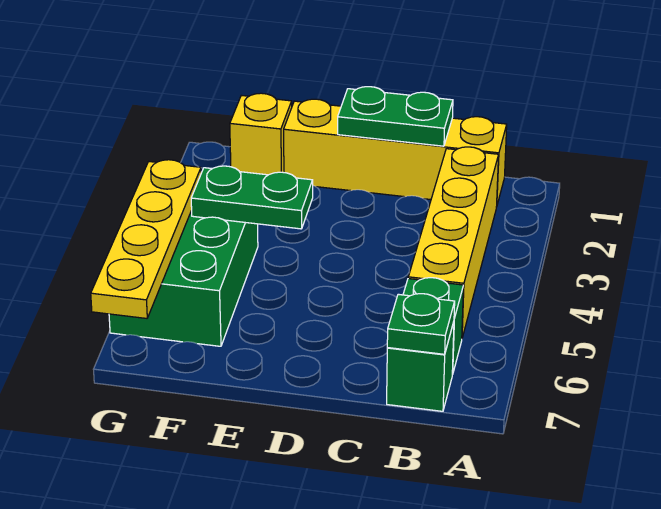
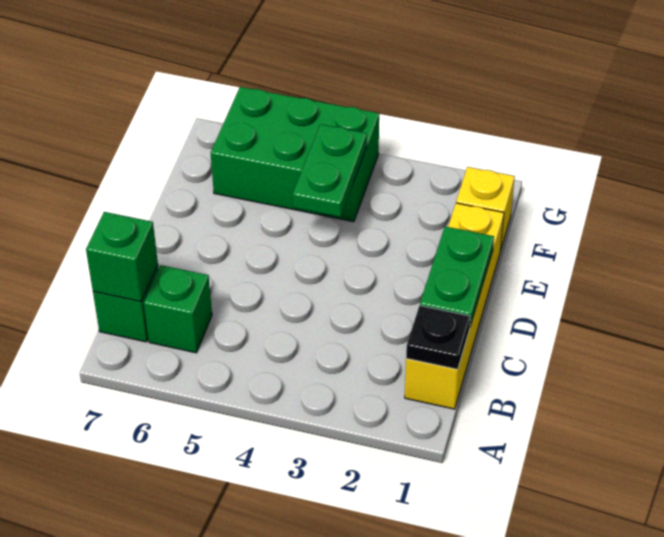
none -> black plate B1 level 2
yellow brick B2:B5 level 1 -> none
green plate B7 level 2 -> green brick B7 level 2
yellow plate G4:G7 level 2 -> none

